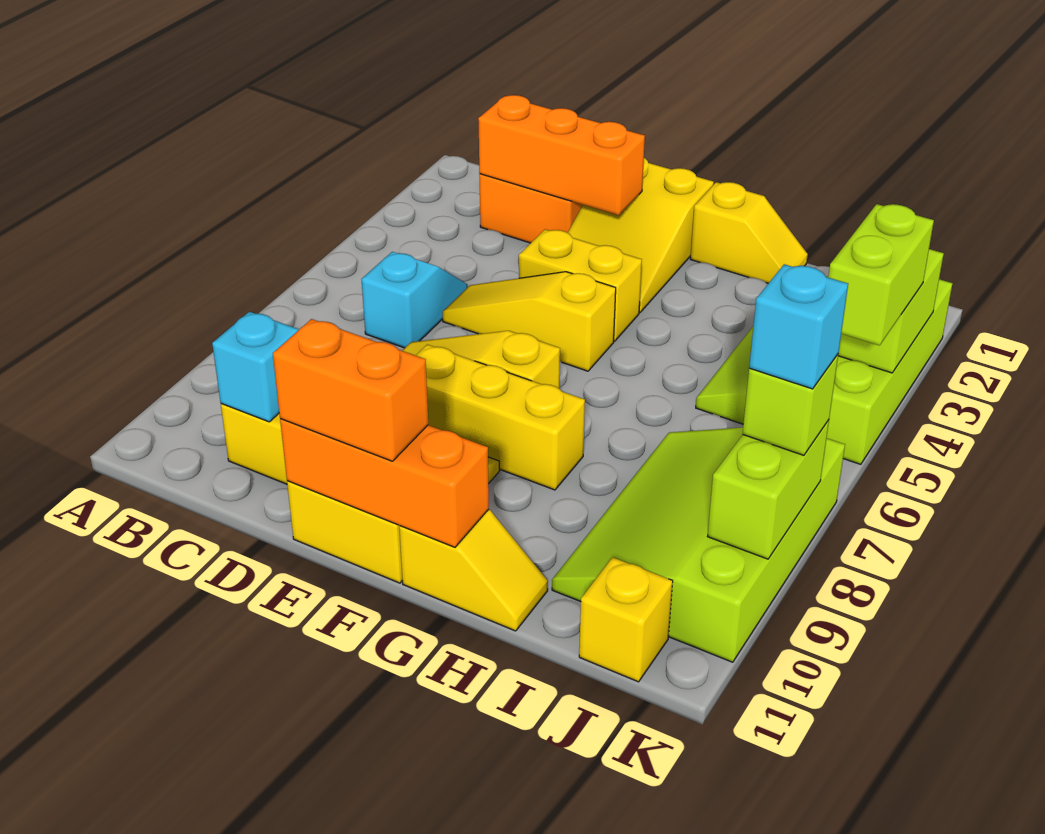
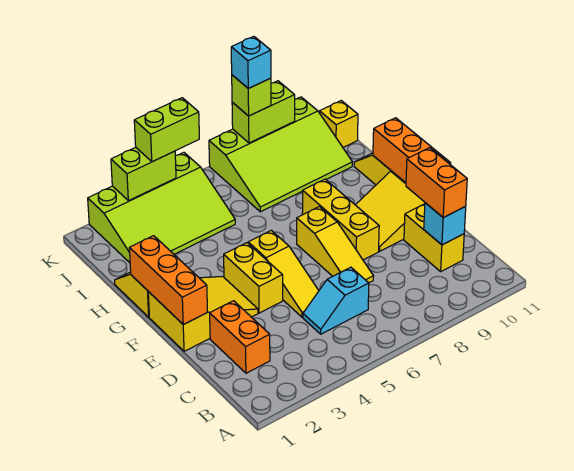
orange brick C2:E2 level 2 -> orange brick E1:G1 level 2
orange brick E11:F11 level 3 -> orange brick C10:D10 level 3

